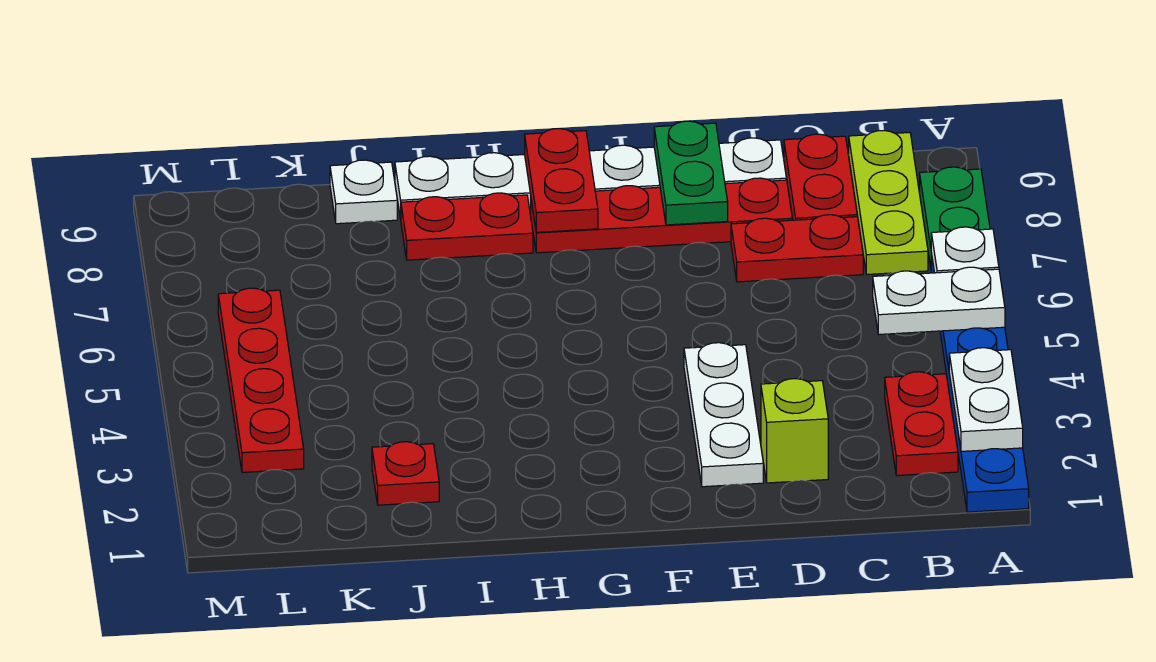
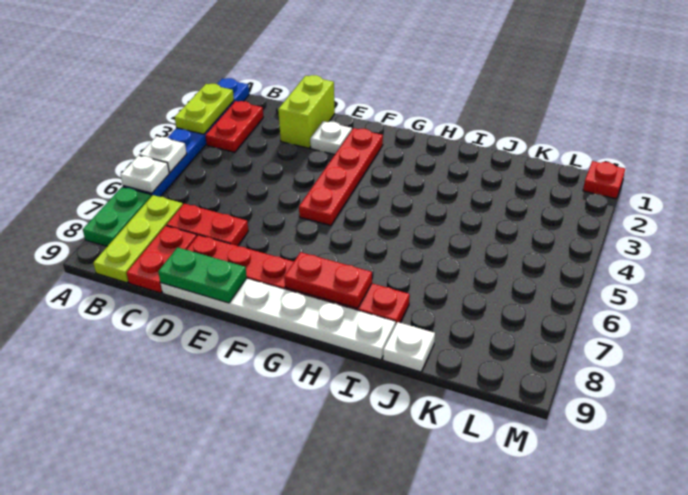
white plate A2:A3 level 2 -> lime plate A2:A3 level 2
white plate A5:B5 level 2 -> white plate A5 level 2
lime brick D2 level 1 -> lime brick D1:D2 level 1
white plate E2:E4 level 1 -> white plate E2 level 1
green plate E8:E9 level 2 -> green plate D9:E9 level 2
red plate G8:G9 level 2 -> red plate G8:H8 level 2
red plate J2 level 1 -> red plate M1 level 1
red plate L3:L6 level 1 -> red plate F2:F5 level 1

